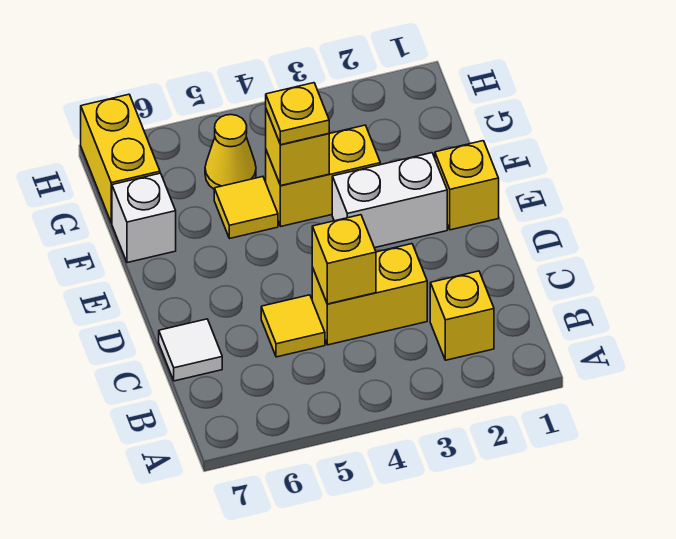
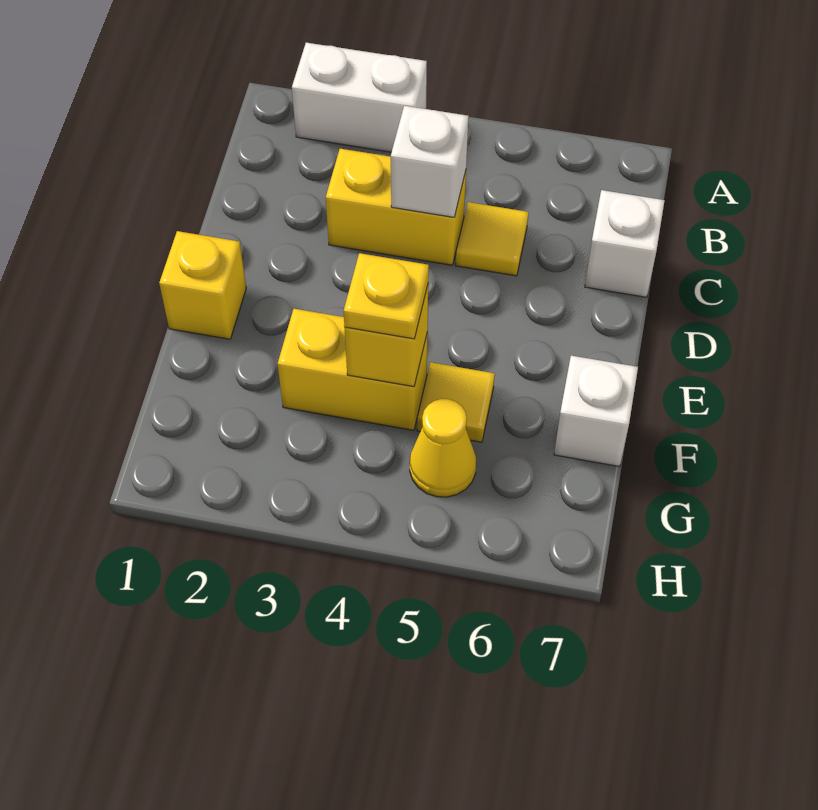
yellow brick B2 level 1 -> none
yellow brick C4 level 2 -> white brick C4 level 2
white tile C7 level 1 -> white brick C7 level 1
white brick E2:E3 level 1 -> white brick A2:A3 level 1
yellow brick G7:H7 level 1 -> none

